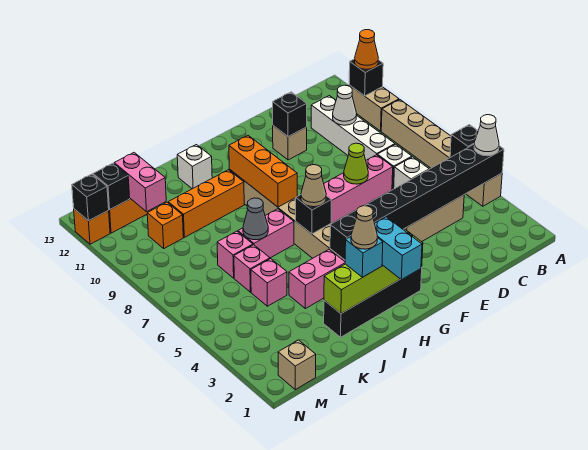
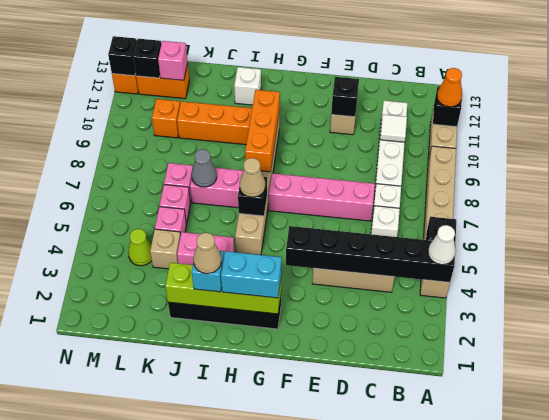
black brick A4:H4 level 2 -> black brick A4:F4 level 2
white cone C10 level 2 -> white tile C10 level 2
lime cone E7 level 2 -> lime cone L4 level 1
cyan brick H1:H2 level 3 -> cyan brick G2:H2 level 3
pink brick L11:L12 level 2 -> pink brick L12 level 2
tan brick M1 level 1 -> tan brick K4 level 1

